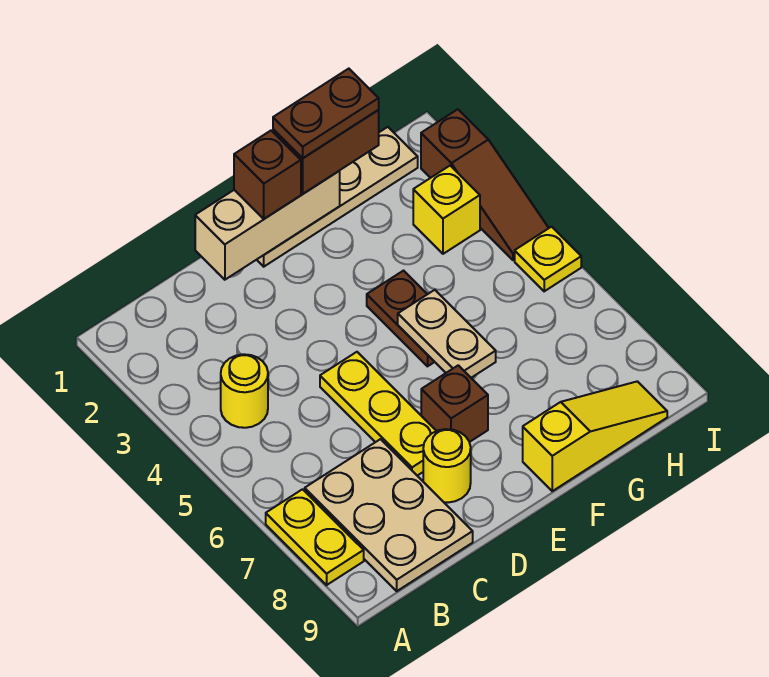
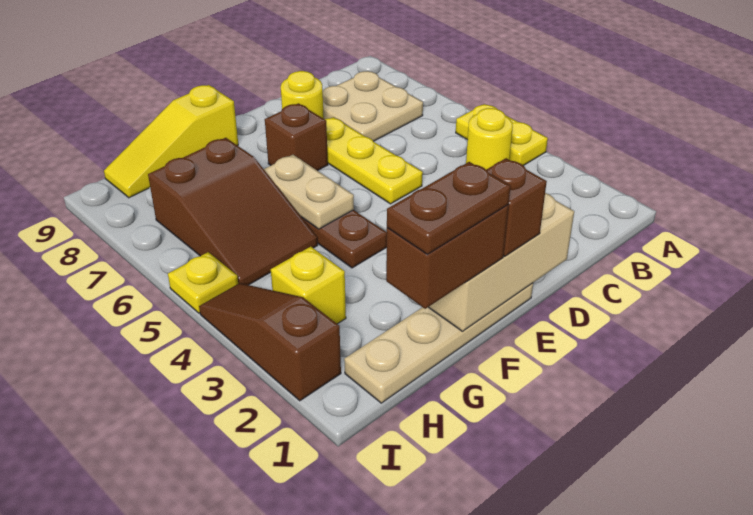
yellow plate A7:A8 level 1 -> yellow plate A4:A5 level 1
tan plate B7:C9 level 1 -> tan plate B7:C8 level 1
none -> brown slope G5:H7 level 1 top 7

